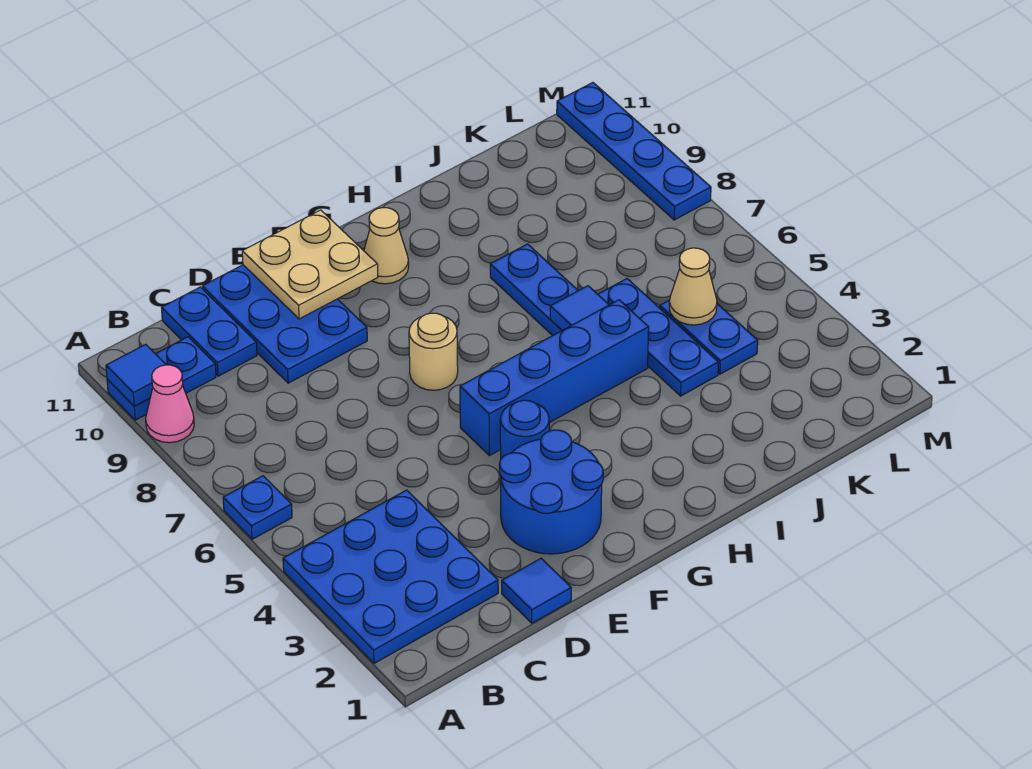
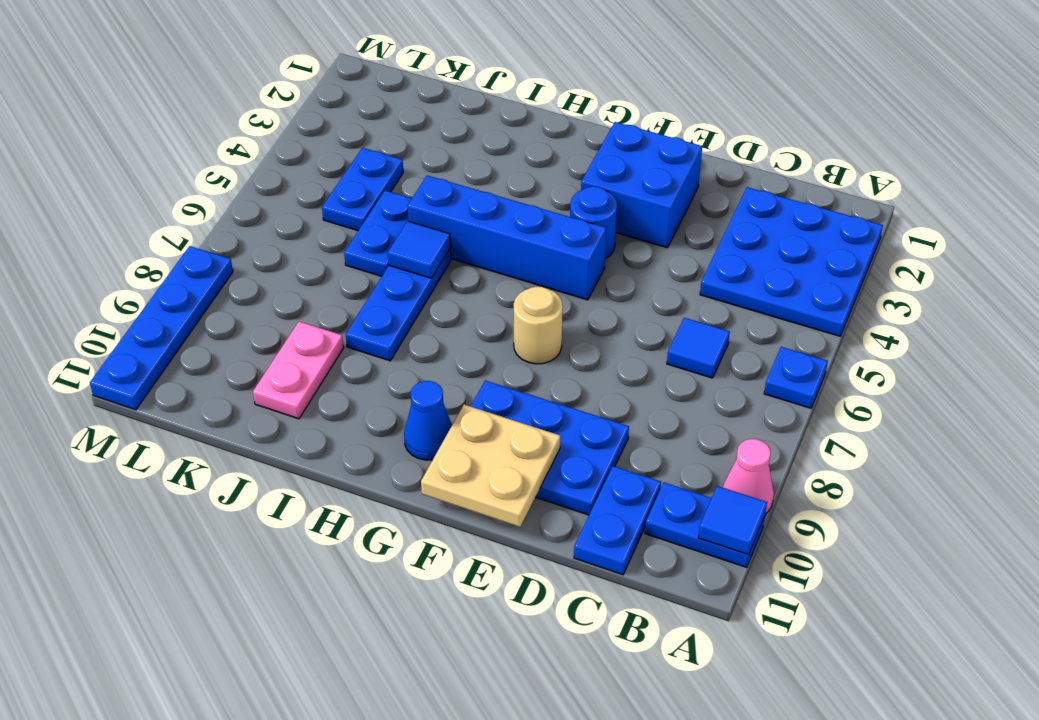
blue tile D1 level 1 -> blue tile C6 level 1
blue plate D9:E11 level 1 -> blue plate D9:F10 level 1
blue round brick E2:F3 level 1 -> blue brick E2:F3 level 1
tan cone G10 level 1 -> blue cone G10 level 1
blue plate J4:J6 level 1 -> blue plate J5:J6 level 1
none -> pink plate J9:J10 level 1
tan cone K5 level 2 -> none

